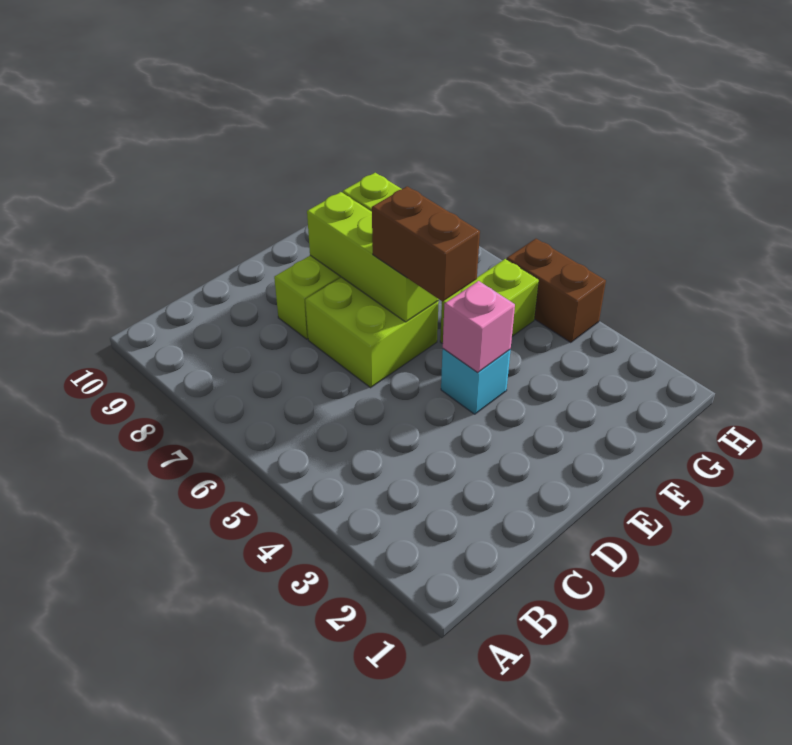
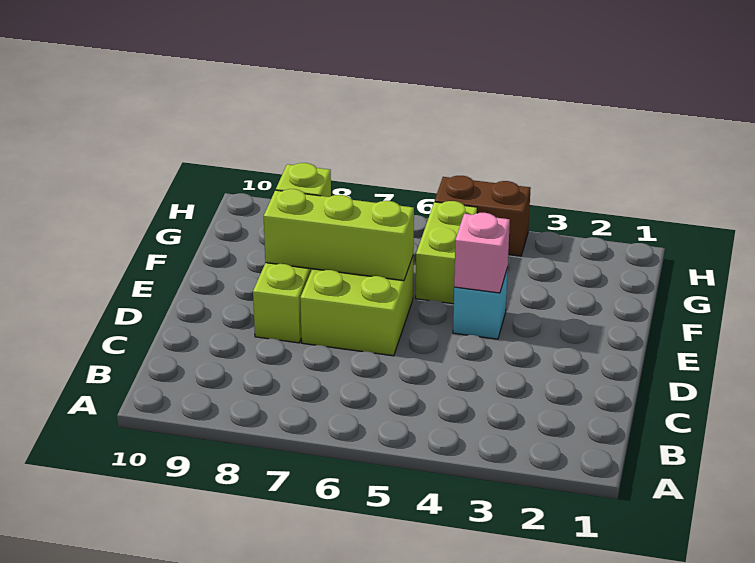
brown brick E5:E6 level 3 -> none

